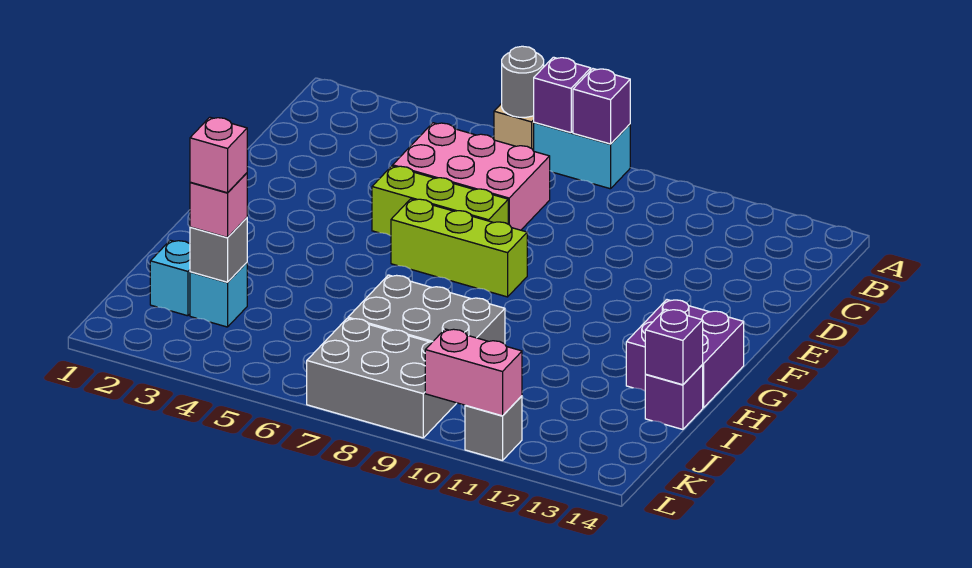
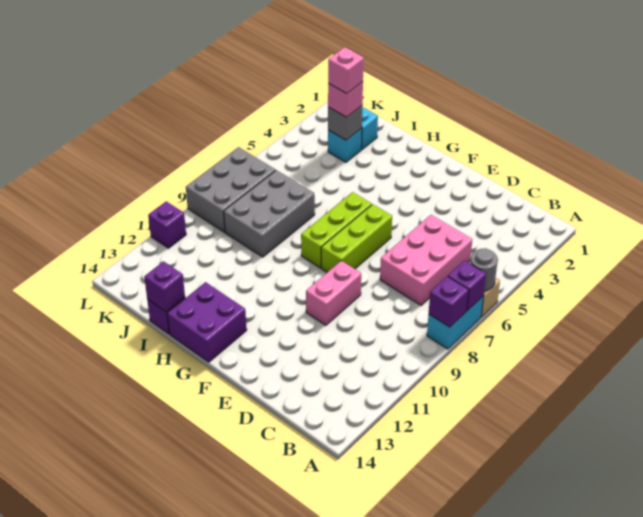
lime brick E5:E7 level 1 -> lime brick G6:G8 level 1
pink brick L10:L11 level 2 -> pink brick E9:E10 level 1
grey brick L11 level 1 -> purple brick L11 level 1

